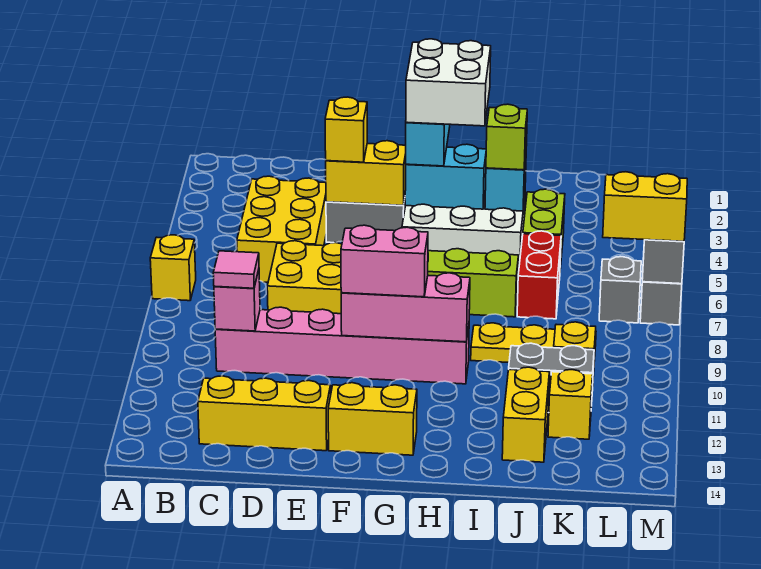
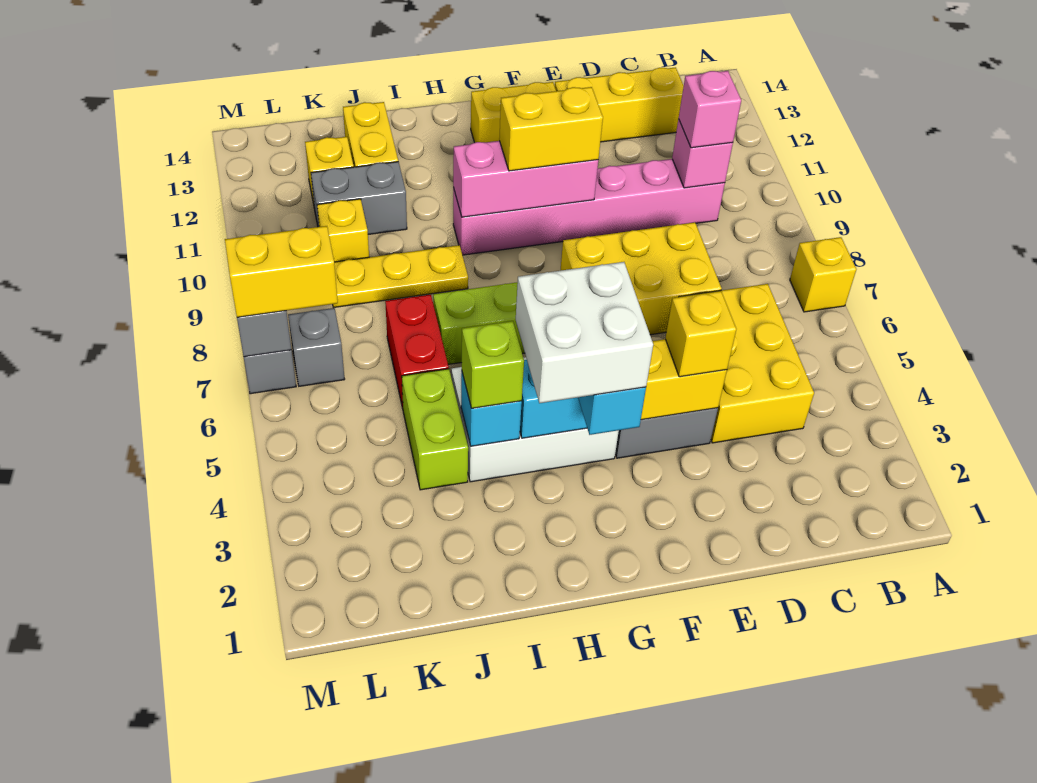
pink tile C10 level 3 -> pink brick C10 level 3
pink brick F10:G10 level 3 -> yellow brick F10:G10 level 3

